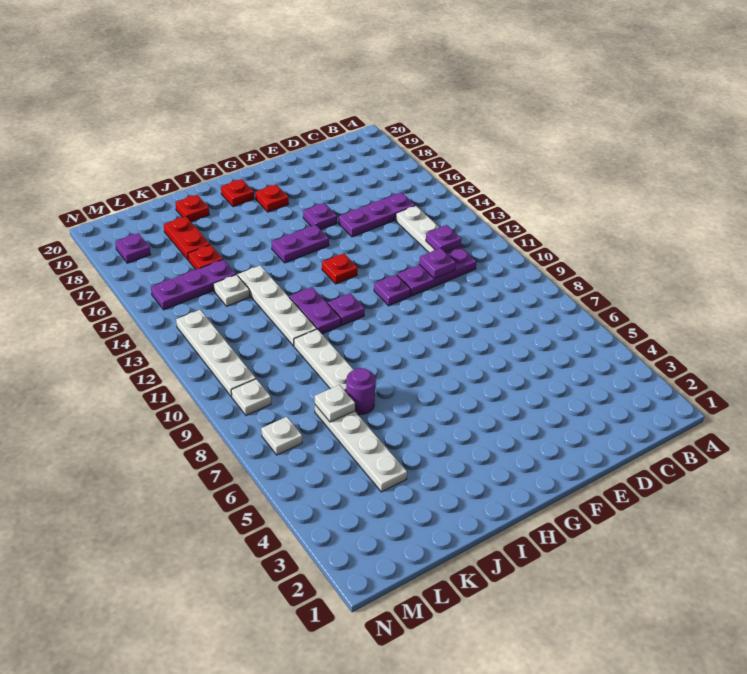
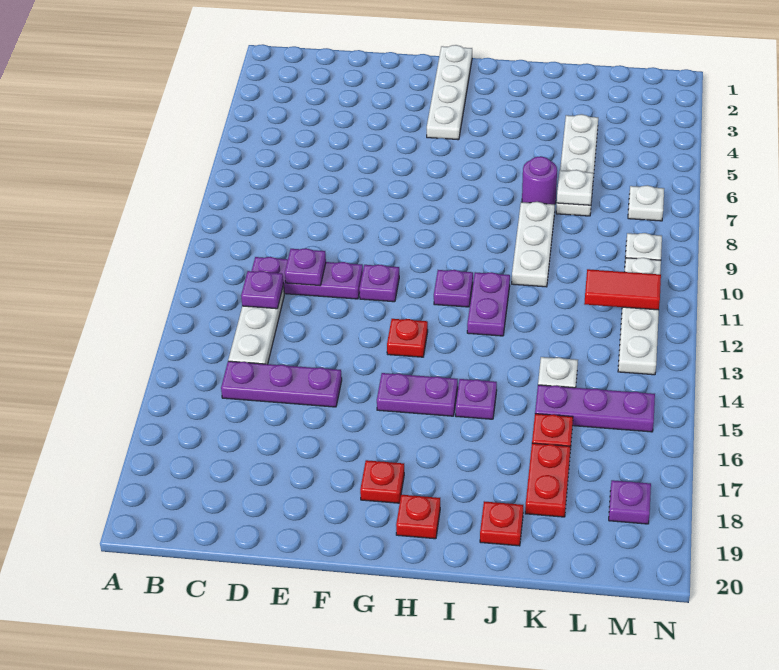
purple plate F16 level 1 -> purple plate I15 level 1
white plate J11:J14 level 1 -> white plate G1:G4 level 1
none -> red tile L11:M11 level 2

